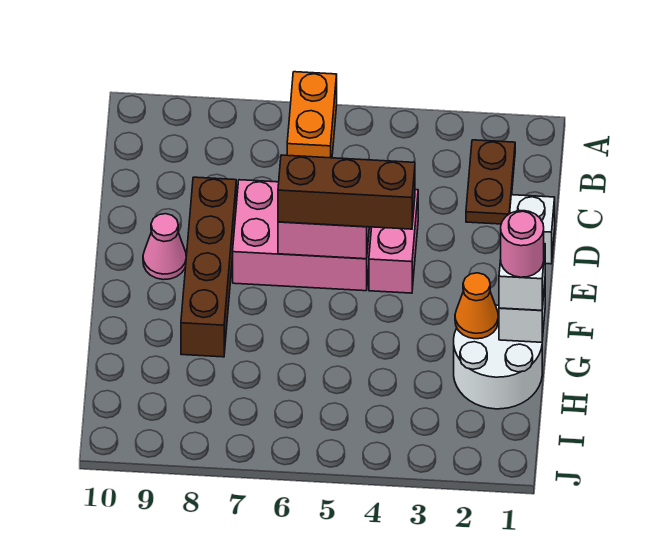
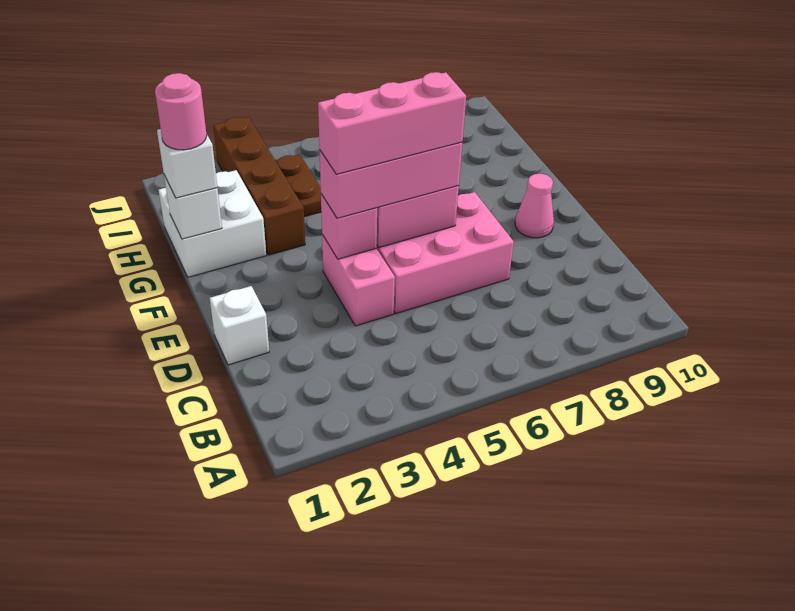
orange brick A6:B6 level 1 -> none
brown plate B2:C2 level 1 -> brown plate H4:I4 level 1
brown brick D8:G8 level 1 -> brown brick G3:J3 level 1
none -> pink brick E4 level 2
brown brick E4:E6 level 3 -> pink brick E4:E6 level 3
none -> pink brick E4:E6 level 4
white round brick G1:H2 level 1 -> white brick G1:H2 level 1
orange cone G2 level 2 -> none

